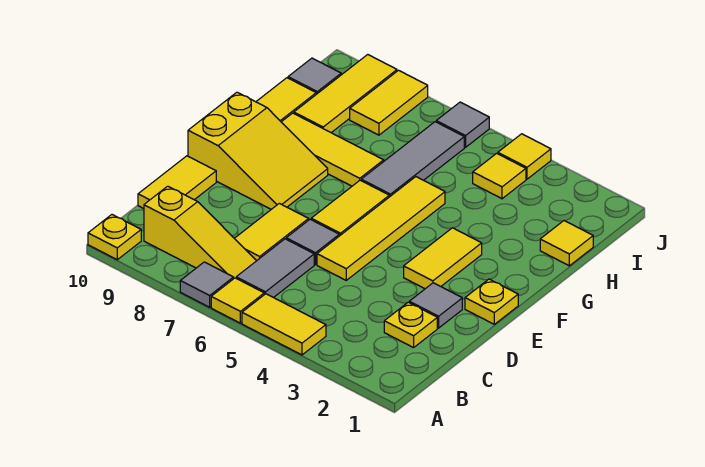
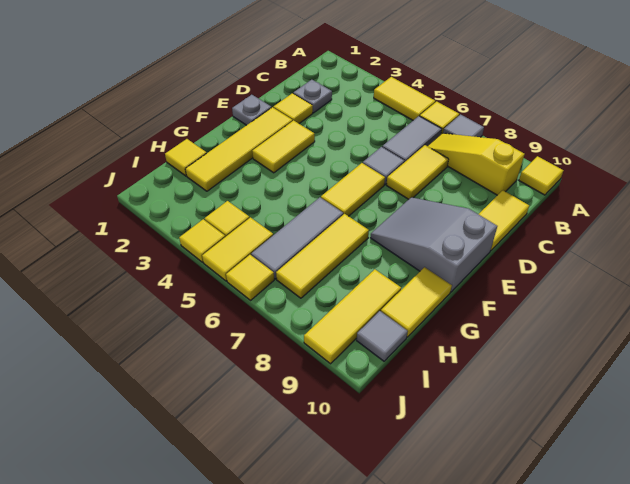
yellow plate A10 level 1 -> yellow tile A10 level 1
yellow plate C2 level 1 -> grey plate C2 level 1
grey tile D2 level 1 -> yellow tile D2 level 1
yellow tile D5:G5 level 1 -> yellow tile E2:H2 level 1
yellow plate E1 level 1 -> grey plate E1 level 1
yellow slope E8:F10 level 1 top 10 -> grey slope E8:F10 level 1 top 10
yellow tile G7:G9 level 1 -> yellow tile G7:I7 level 1
yellow tile I8:J8 level 1 -> yellow tile I5:J5 level 1
grey tile J6 level 1 -> yellow tile J6 level 1

